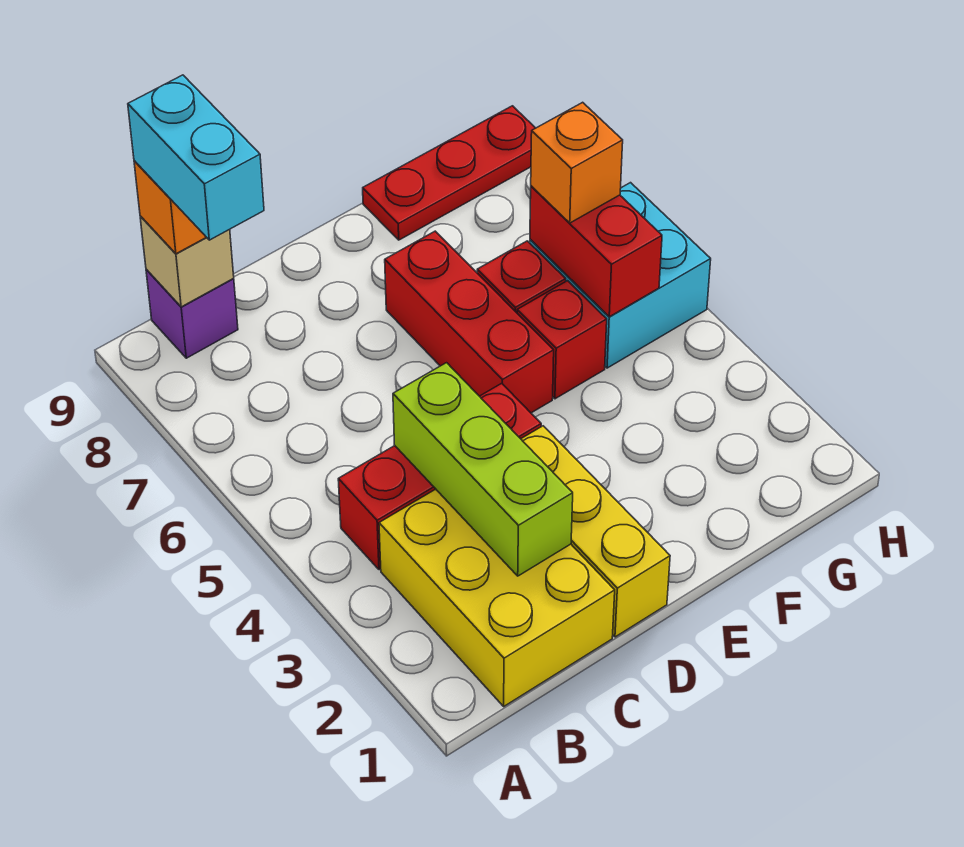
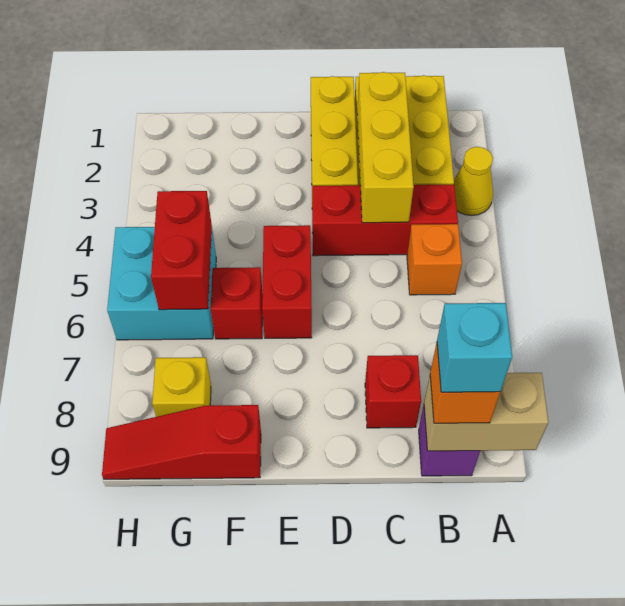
none -> yellow cone A3 level 1
cyan brick B8:B9 level 4 -> cyan brick B9 level 4
tan brick B9 level 2 -> tan brick A9:B9 level 2
lime brick C2:C4 level 2 -> yellow brick C2:C4 level 2
red brick E5:E7 level 1 -> red brick E5:E6 level 1
red brick F5 level 1 -> red brick C8 level 1
red plate F9:H9 level 1 -> red slope F9:H9 level 1 top F
orange brick G6 level 3 -> orange brick B5 level 1
none -> yellow brick G8 level 1

